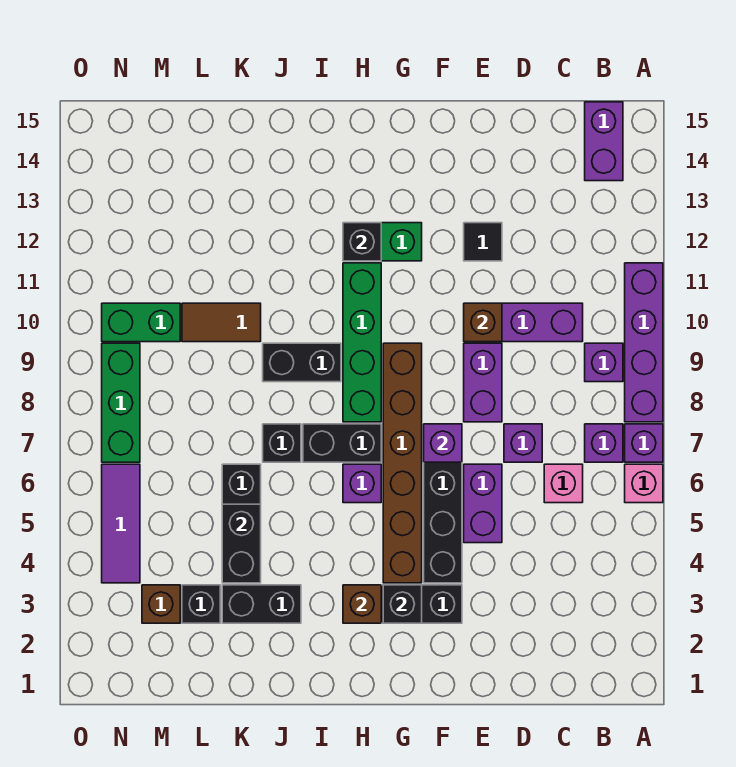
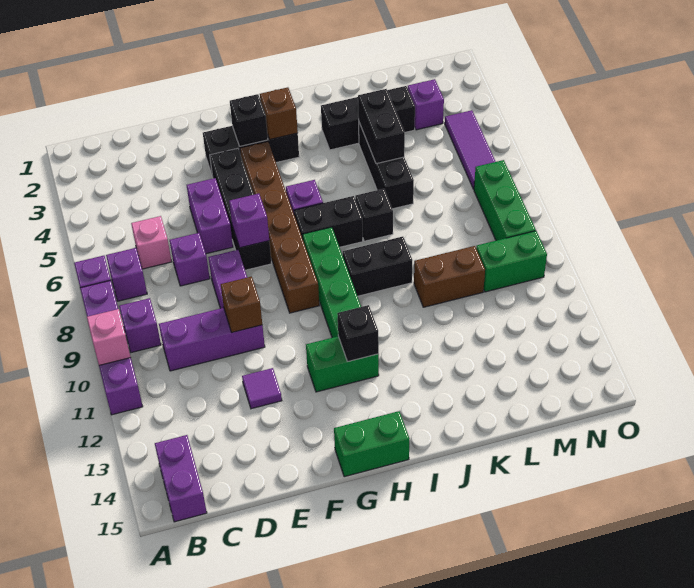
pink brick A6 level 1 -> pink brick A10 level 2
black tile E12 level 1 -> purple tile E12 level 1
none -> green brick G15:H15 level 1
brown tile K10:L10 level 1 -> brown brick K10:L10 level 1
brown brick M3 level 1 -> purple brick M3 level 1

